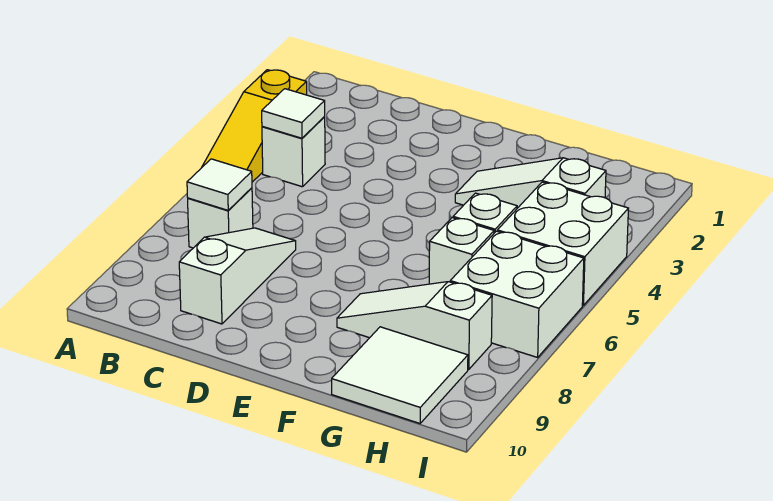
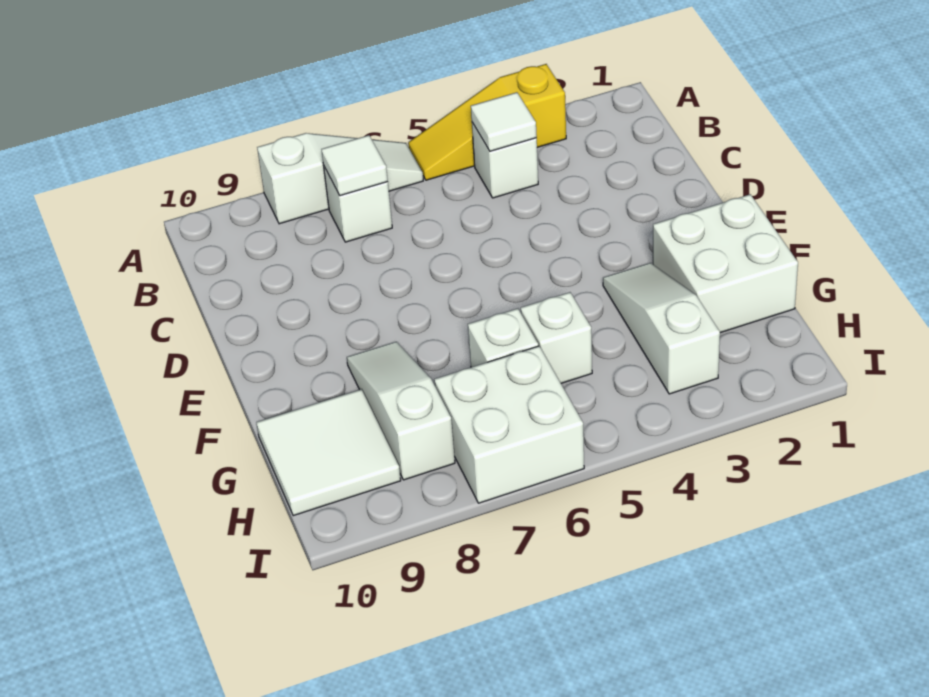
white slope C7:C9 level 1 top 9 -> white slope A6:A8 level 1 top 8
white brick H4:I5 level 1 -> white brick F1:G2 level 1

